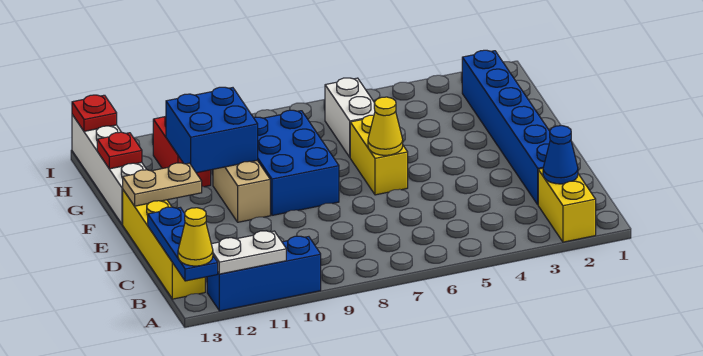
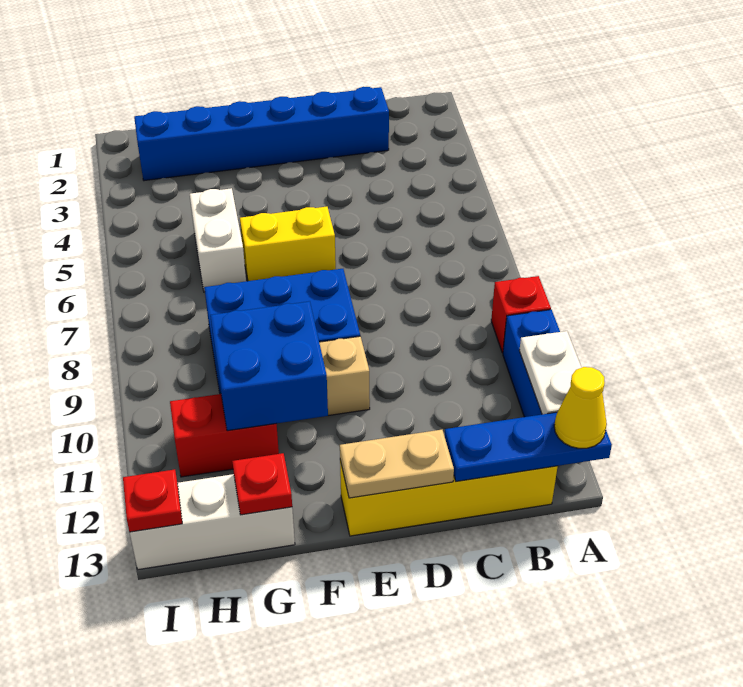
yellow brick A2:B2 level 1 -> none
none -> red brick A9 level 1
blue cone B2 level 2 -> none
yellow cone E6 level 2 -> none
tan plate E12:E13 level 2 -> tan plate D13:E13 level 2
white brick F13:I13 level 1 -> white brick G13:I13 level 1
white brick G6:H6 level 1 -> white brick G5:G6 level 1

